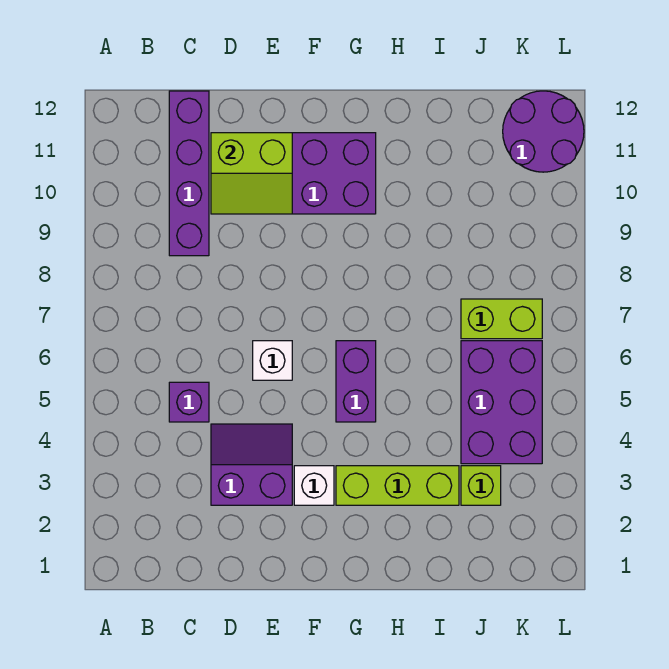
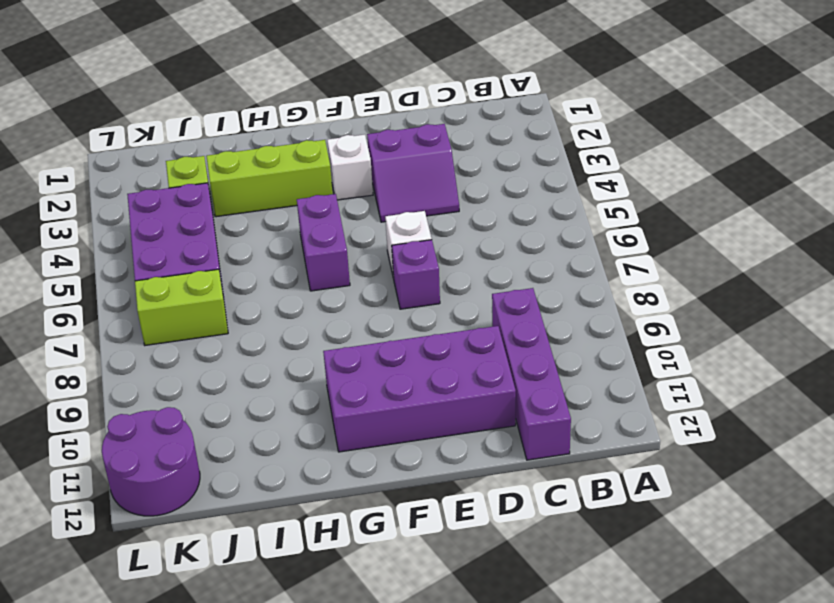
purple brick C5 level 1 -> purple brick E7 level 1
lime slope D10:E11 level 2 top 11 -> none

